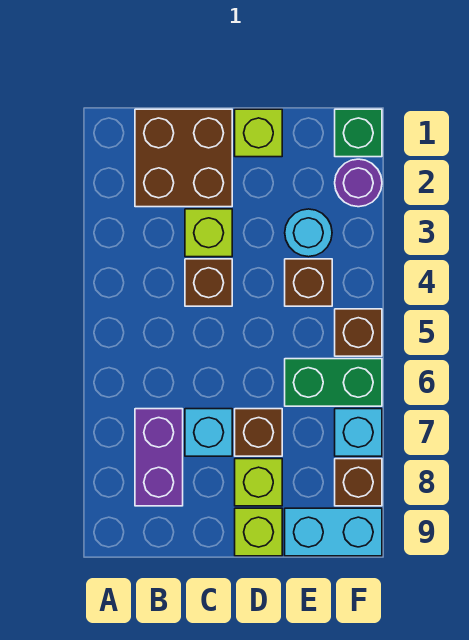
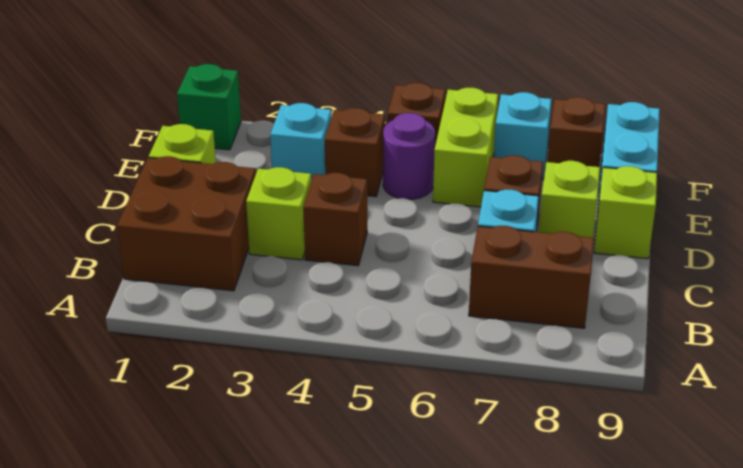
purple brick B7:B8 level 1 -> brown brick B7:B8 level 1
cyan round brick E3 level 1 -> cyan brick E3 level 1
green brick E6:F6 level 1 -> lime brick E6:F6 level 1
purple round brick F2 level 1 -> purple round brick E5 level 1

